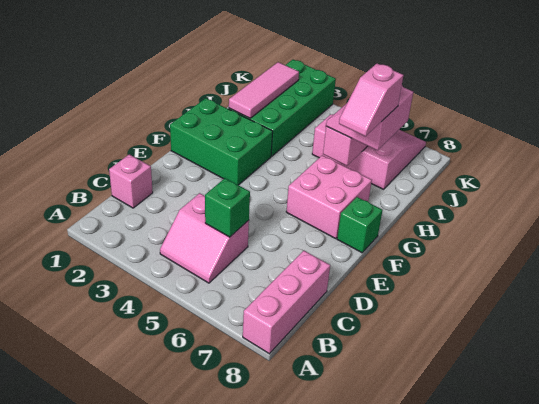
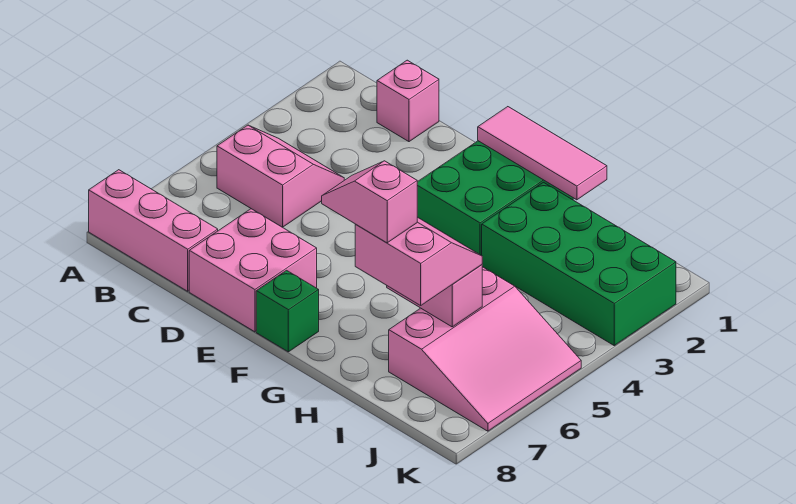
pink slope B4:C5 level 1 top C -> pink slope B4:C5 level 1 top 5
green brick C5 level 2 -> none
pink brick F6:G7 level 1 -> pink brick D7:E8 level 1
pink tile H2:J2 level 2 -> pink tile F1:H1 level 2

